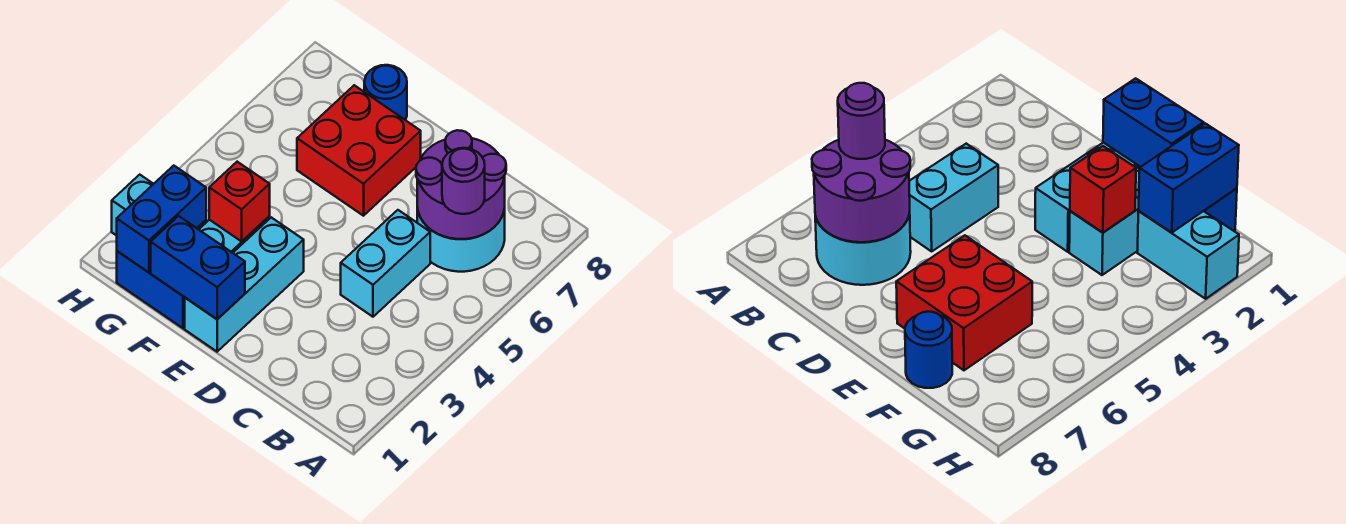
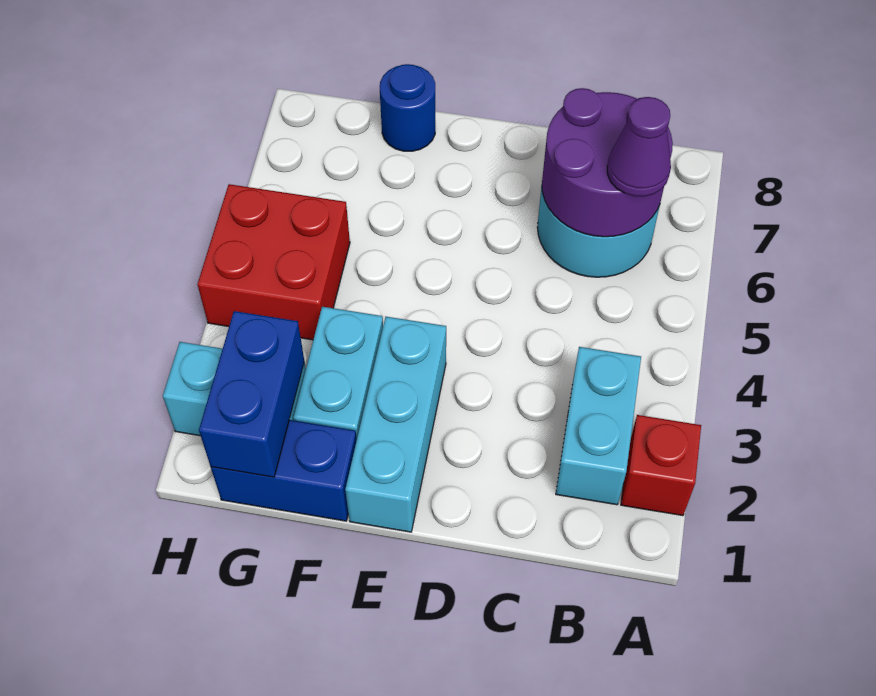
purple round brick B6 level 3 -> purple cone B6 level 3
cyan brick C4:C5 level 1 -> cyan brick B2:B3 level 1
blue brick E1:F1 level 2 -> none
red brick E6:F7 level 1 -> red brick G4:H5 level 1
red brick F3 level 2 -> red brick A2 level 1

